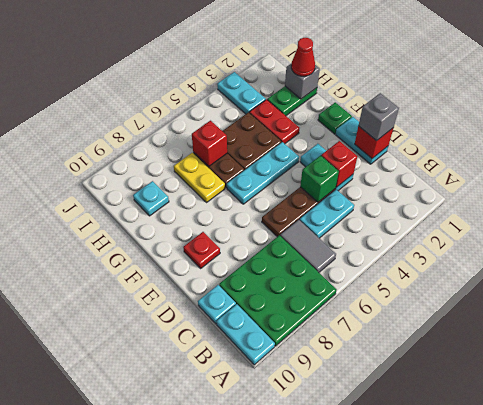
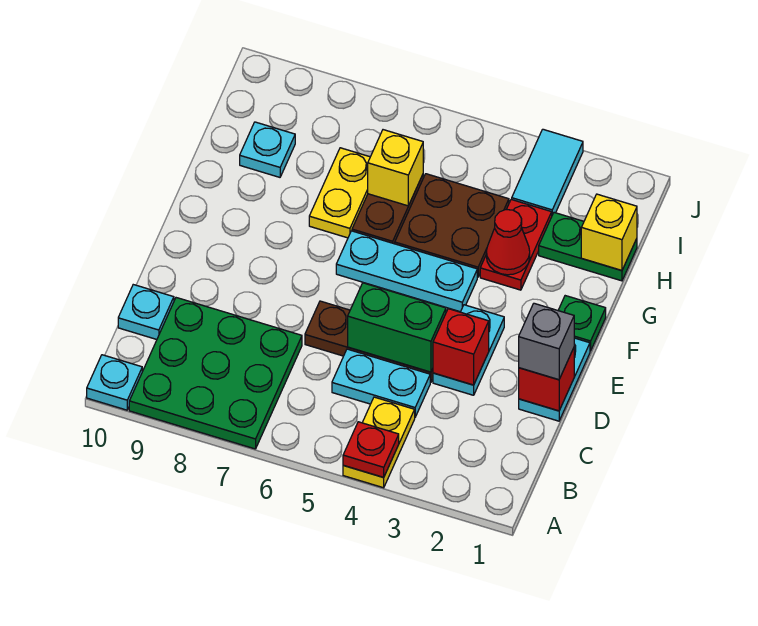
none -> yellow plate A4:B4 level 1
cyan plate A10:B10 level 1 -> cyan plate A10 level 1
grey tile B6:C6 level 1 -> none
green brick D4 level 2 -> green brick D4:D5 level 2
red plate E9 level 1 -> red plate A4 level 2
grey brick H1 level 2 -> yellow brick H1 level 2
red cone H1 level 3 -> red cone G3 level 2
red brick H6 level 2 -> yellow brick H6 level 2
cyan plate I3:J3 level 1 -> cyan tile I3:J3 level 1

